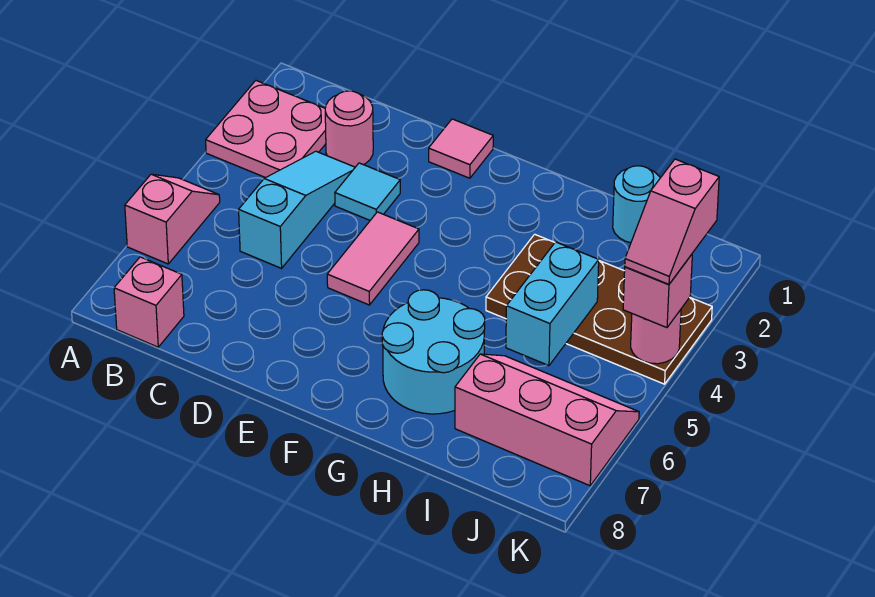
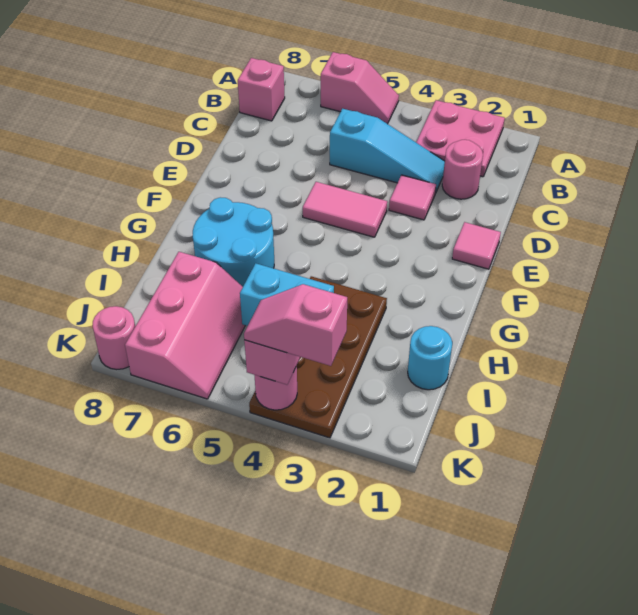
cyan tile D3 level 1 -> pink tile D3 level 1
none -> pink round brick K8 level 1

